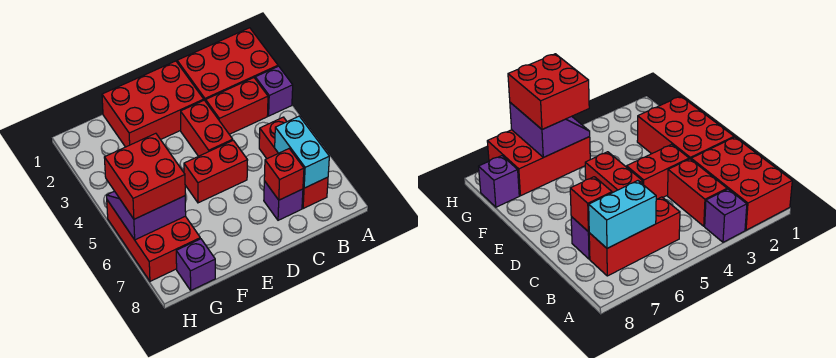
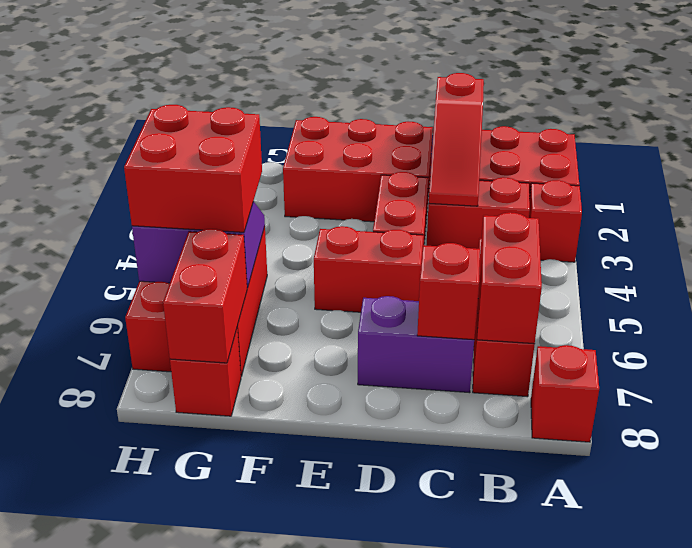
purple brick A3 level 1 -> red brick A3 level 1
none -> red brick A8 level 1
cyan brick B6:B7 level 2 -> red brick B6:B7 level 2
none -> red slope C1:C3 level 2 top 1
purple brick C7 level 1 -> purple brick C7:D7 level 1
none -> red brick G7:G8 level 2
purple brick G8 level 1 -> red brick G8 level 1

